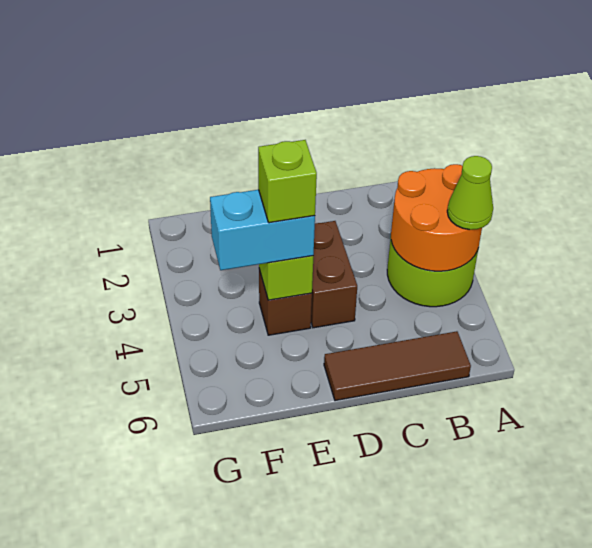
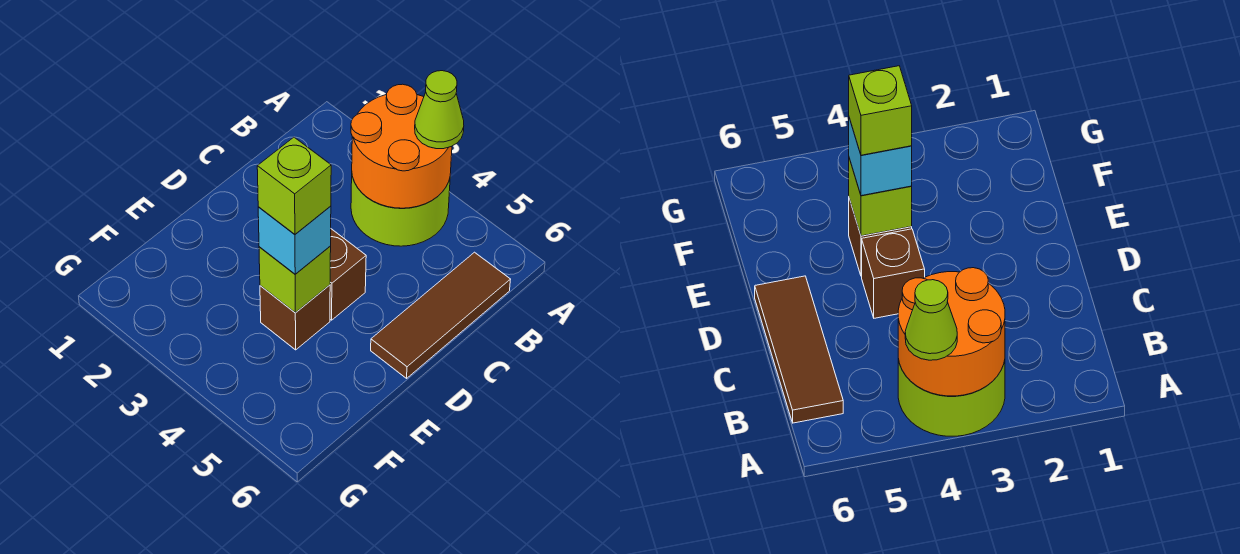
brown brick D3:D4 level 1 -> brown brick D4 level 1
cyan brick E4:F4 level 3 -> cyan brick E4 level 3

